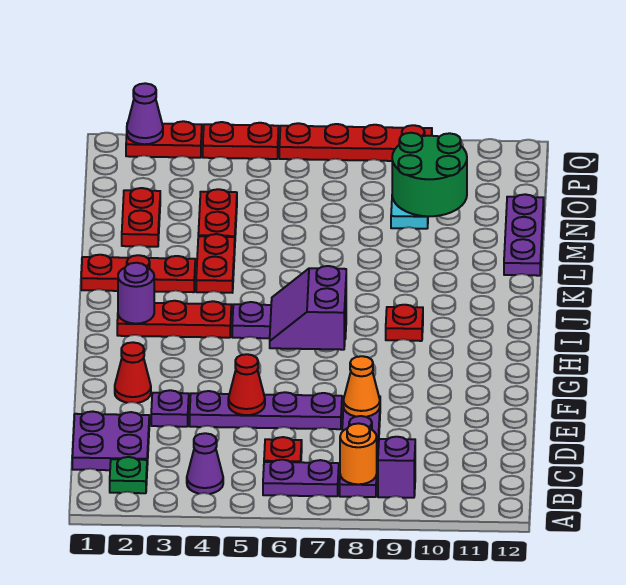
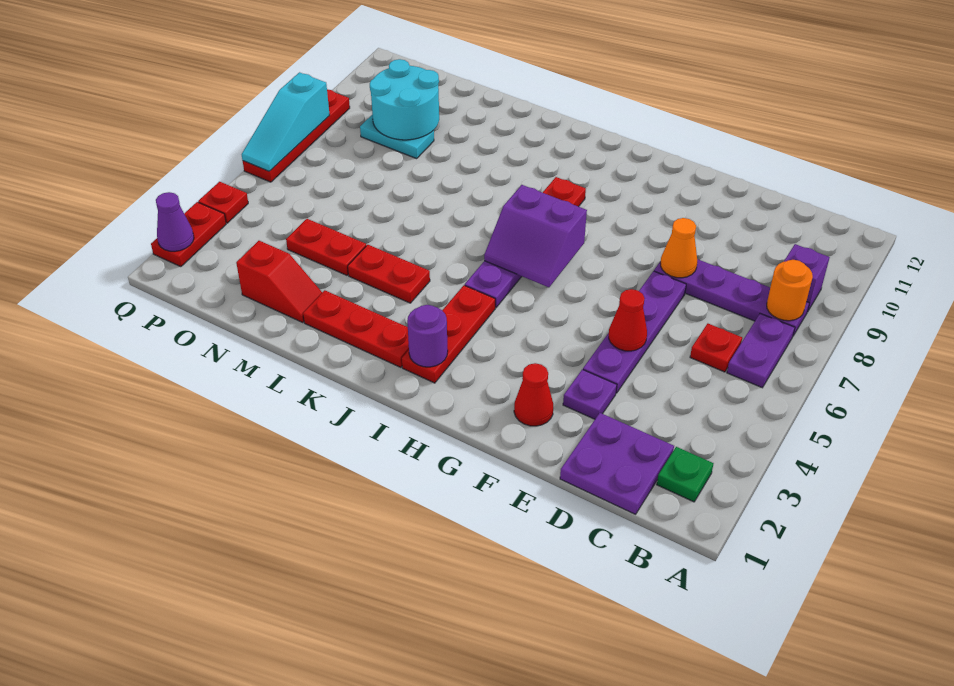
purple cone B4 level 1 -> none
red plate K1:K3 level 1 -> red plate J2:L2 level 1
purple plate L12:N12 level 1 -> none
red plate M2:N2 level 1 -> red slope M2:N2 level 1 top N
green round brick N9:O10 level 2 -> cyan round brick N9:O10 level 2
red plate Q4:Q5 level 1 -> red plate Q4 level 1
none -> cyan slope Q6:Q8 level 2 top 8

